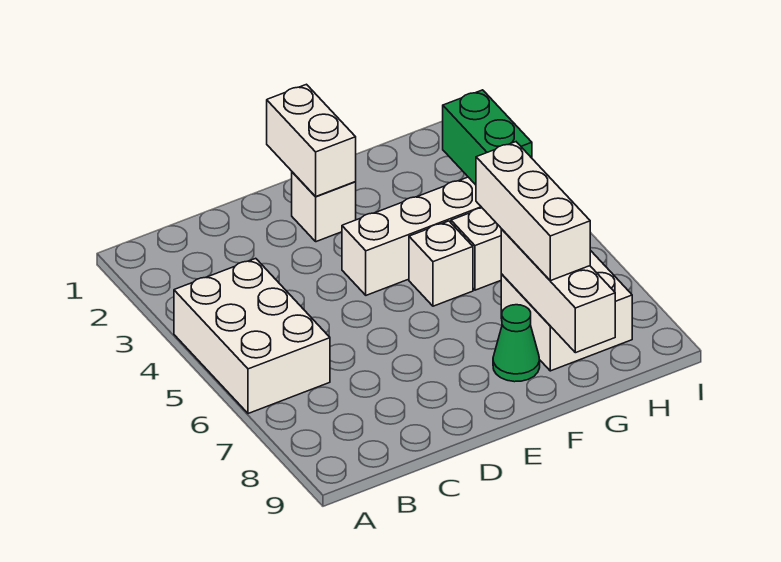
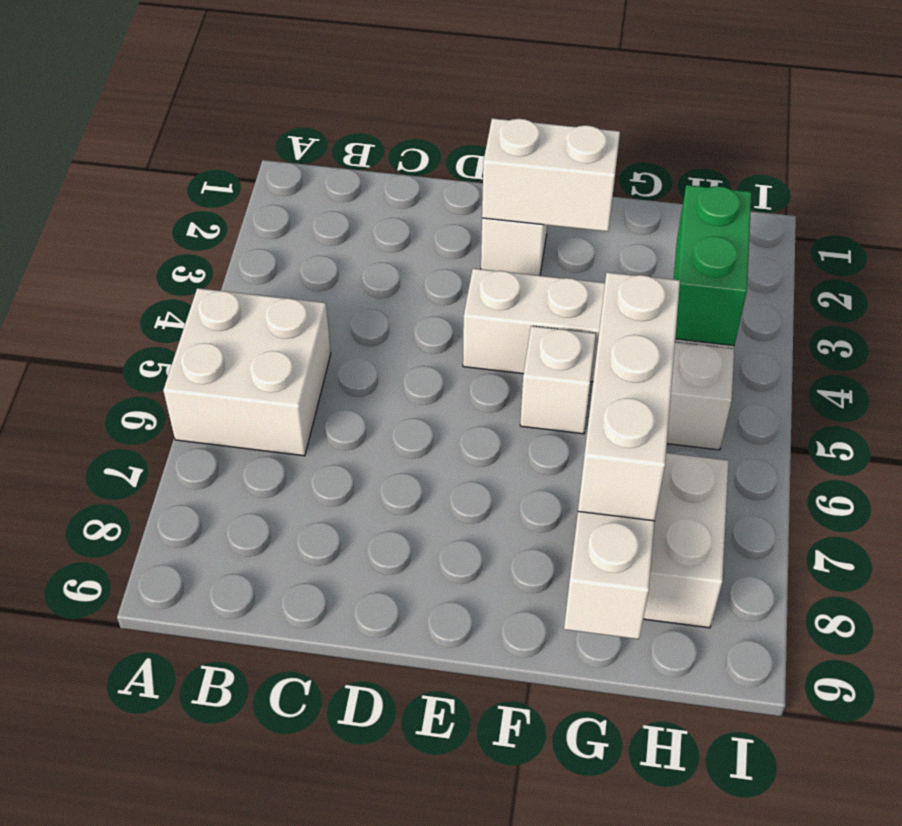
white brick A4:B6 level 1 -> white brick A5:B6 level 1
white brick E1:E2 level 2 -> white brick E2:F2 level 2
green cone F8 level 1 -> none

